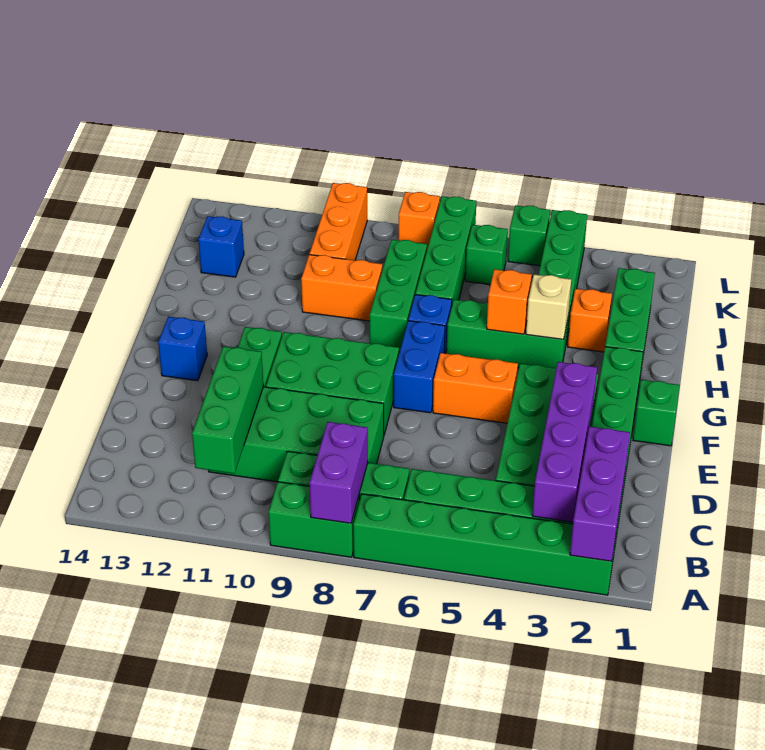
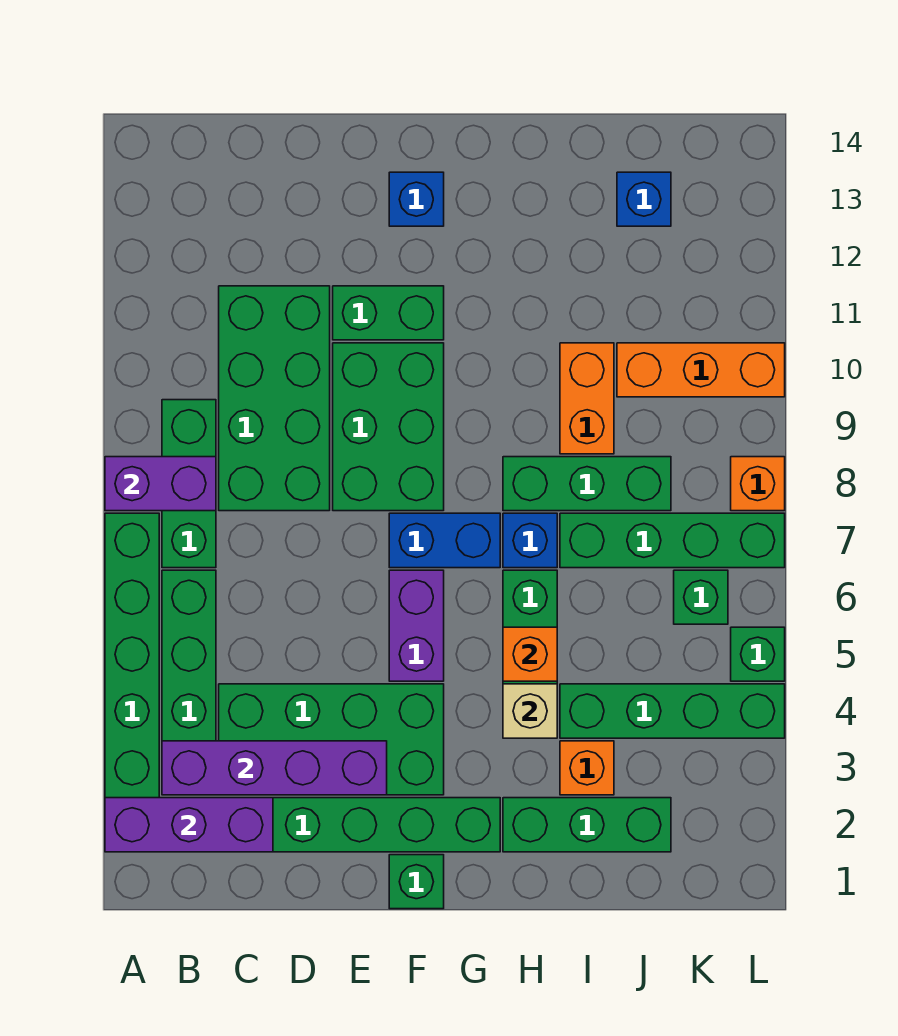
green brick A8:A9 level 1 -> none
green brick B11:D11 level 2 -> none
orange brick F5:F6 level 1 -> purple brick F5:F6 level 1

